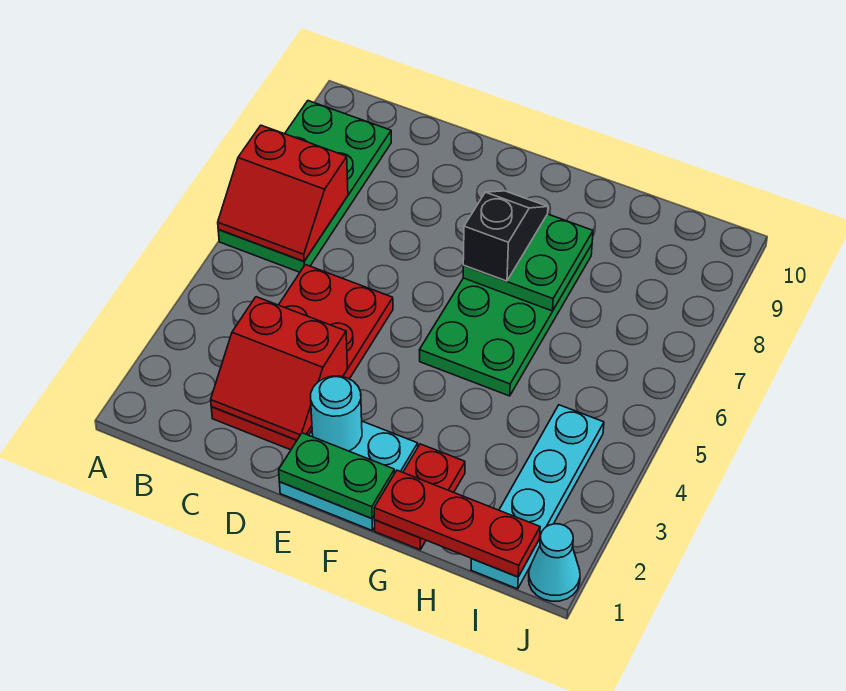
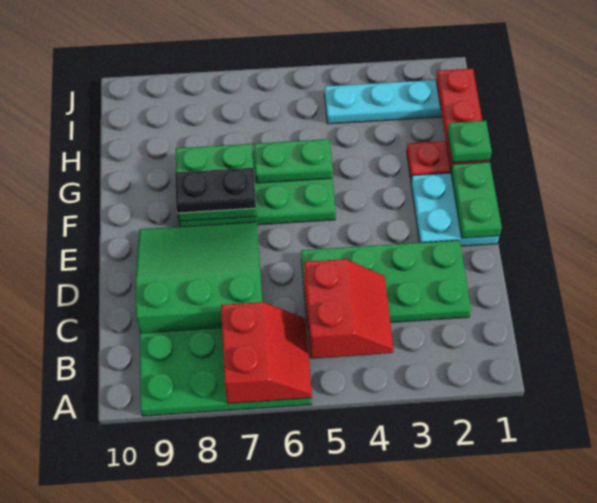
red plate C2:D5 level 1 -> green plate C2:D5 level 1
red slope C2:D3 level 2 top 3 -> red slope B4:C5 level 2 top 5
none -> green slope C7:E9 level 1 top C
cyan round brick E2 level 2 -> none
black slope F7:F8 level 3 top 7 -> black plate F7:F8 level 3
none -> green plate G1 level 3
none -> green plate G5:G6 level 2
cyan cone J1 level 1 -> none

